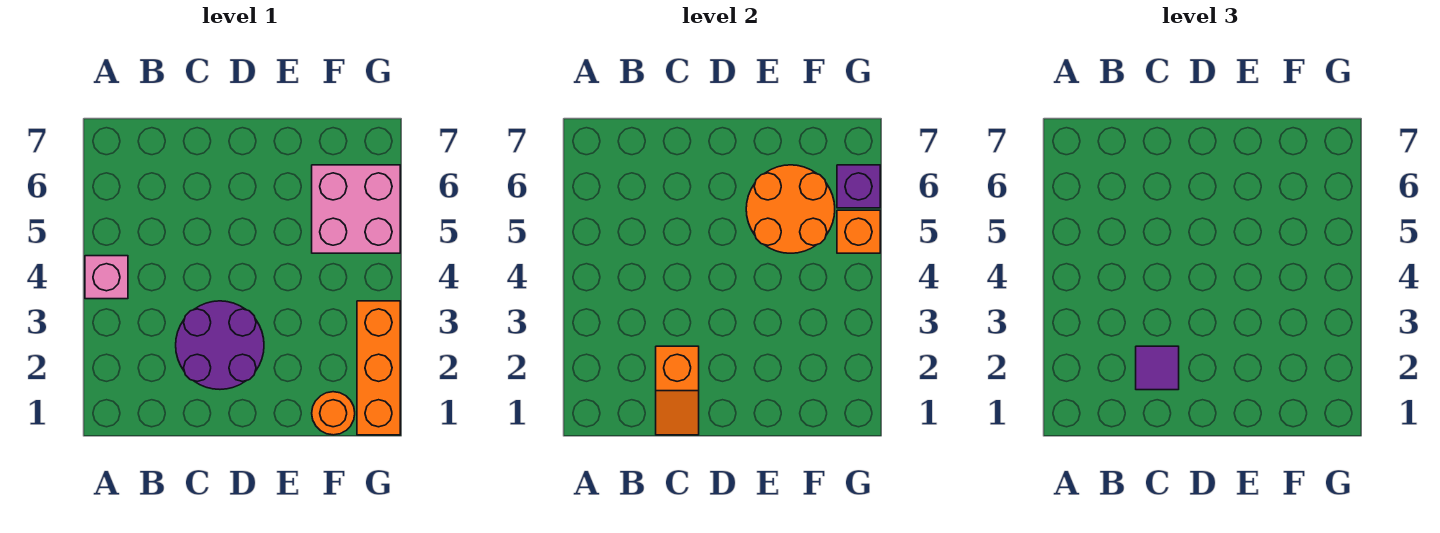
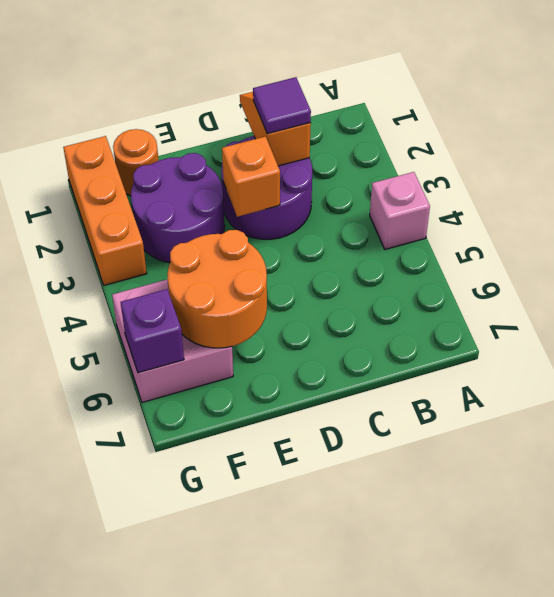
none -> purple round brick E2:F3 level 1
orange brick G5 level 2 -> orange brick D3 level 2

